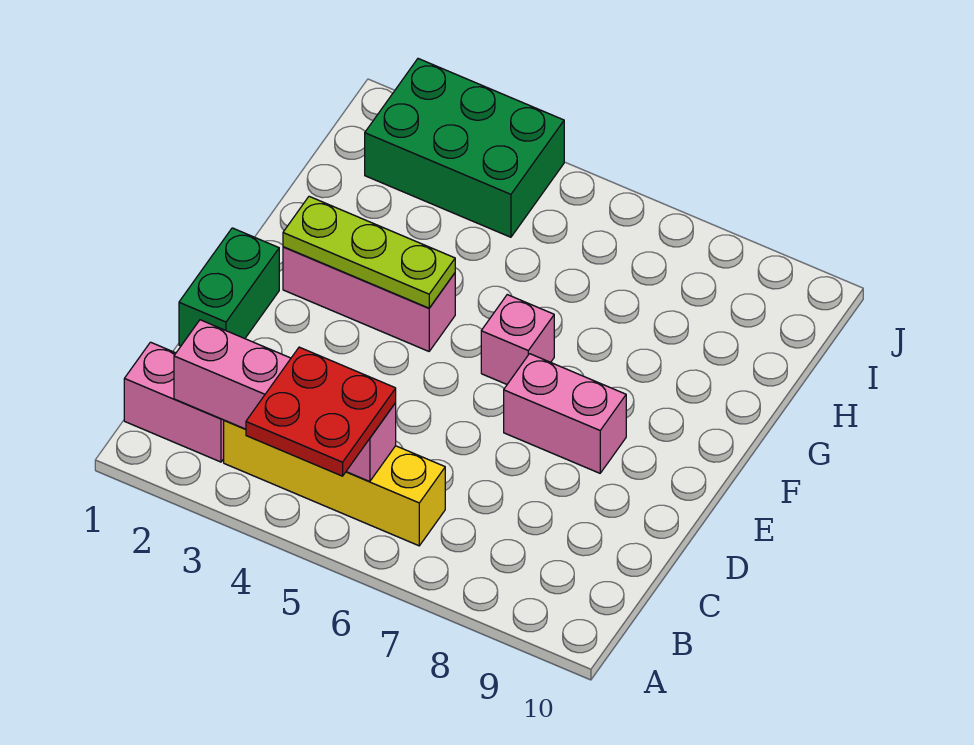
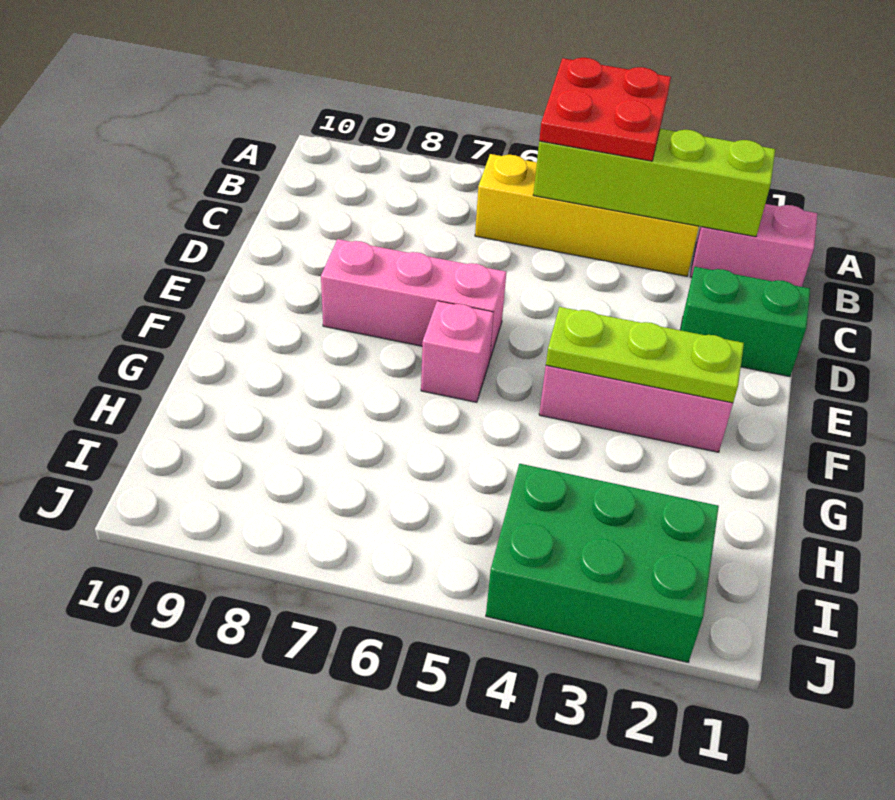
pink brick B2:B5 level 2 -> lime brick B2:B5 level 2
green brick D1:E1 level 1 -> green brick D1:D2 level 1
pink brick E7:E8 level 1 -> pink brick E6:E8 level 1

